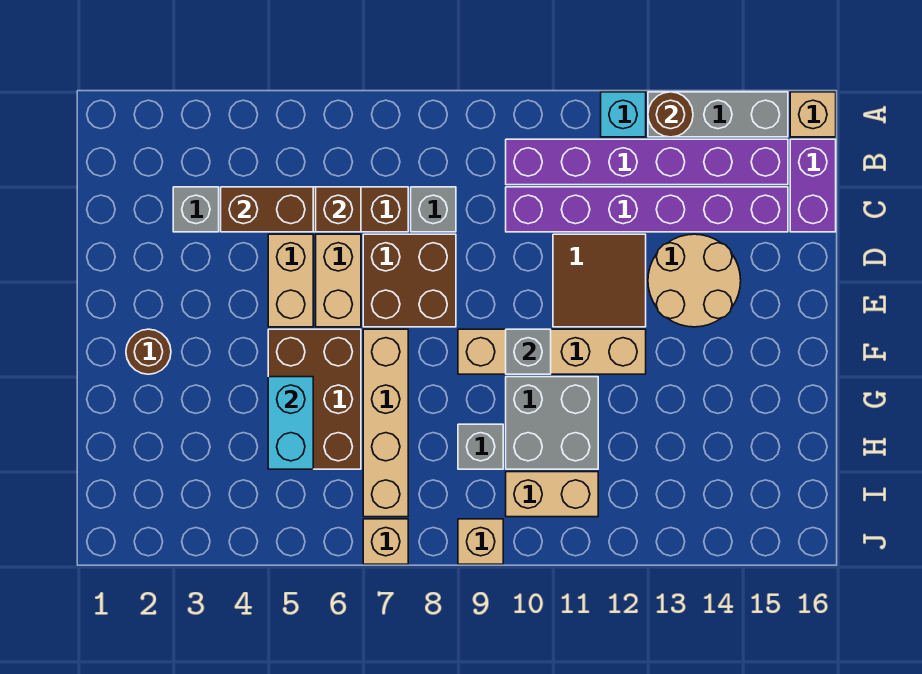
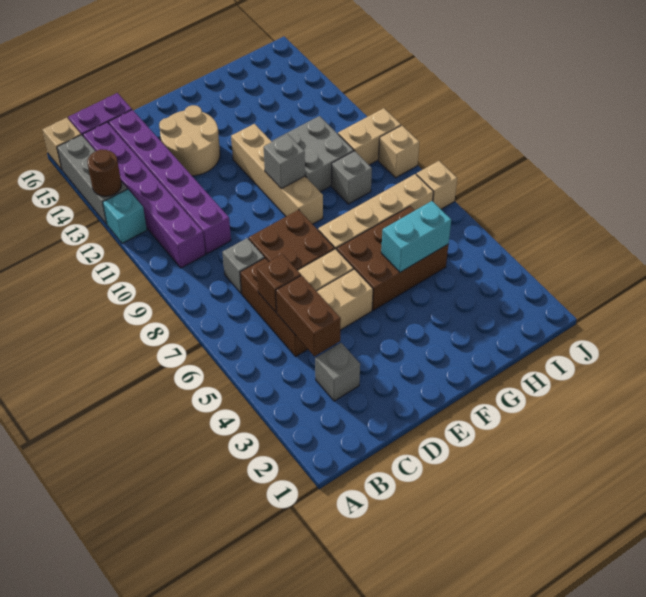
brown tile D11:E12 level 1 -> none
brown round brick F2 level 1 -> none
tan brick I10:I11 level 1 -> tan brick I10:J10 level 1

